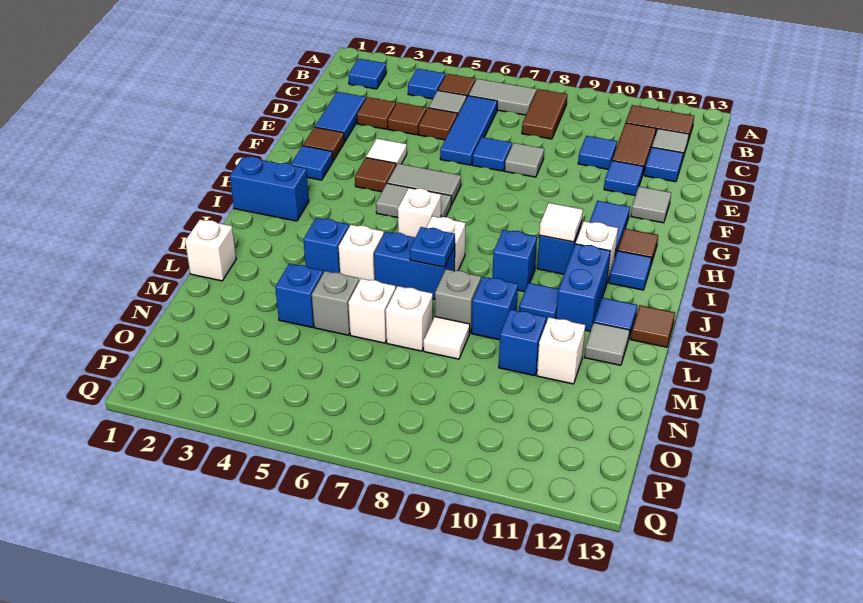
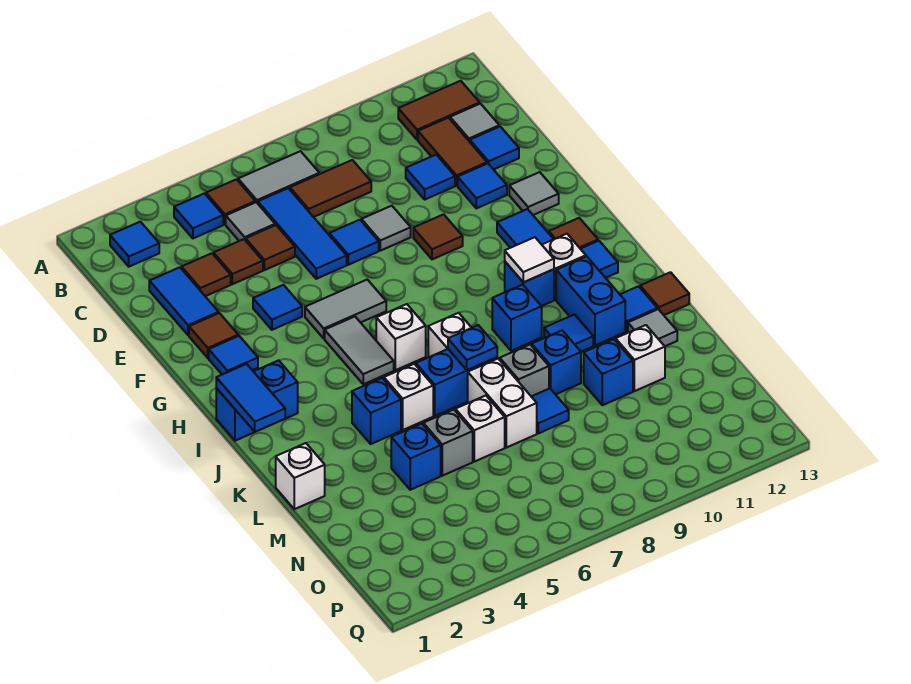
brown tile B8:C8 level 1 -> brown tile C7:C8 level 1
white tile F4 level 1 -> blue tile F4 level 1
brown tile G4 level 1 -> brown tile F9 level 1
grey tile H5:H6 level 1 -> grey tile H5:I5 level 1
none -> blue tile I1:J1 level 2
white brick M7 level 1 -> white brick L7:M7 level 1
white tile M8 level 1 -> blue tile M8 level 1

